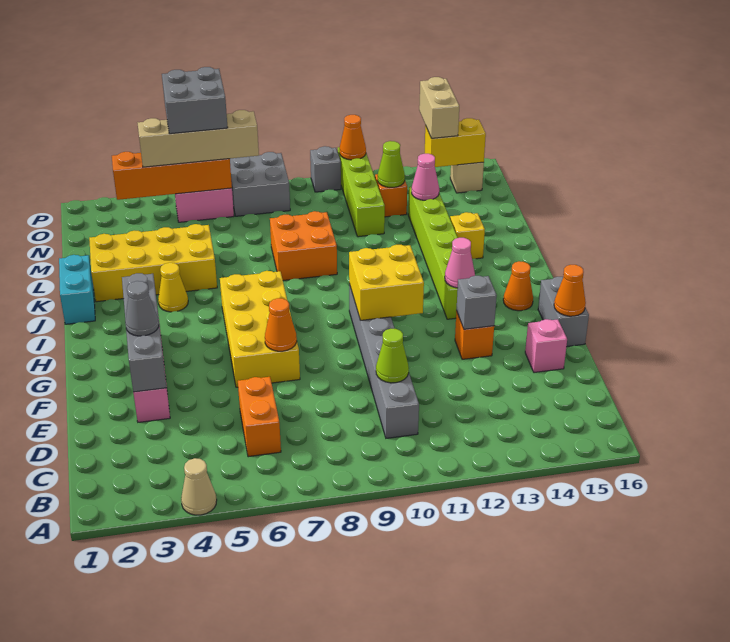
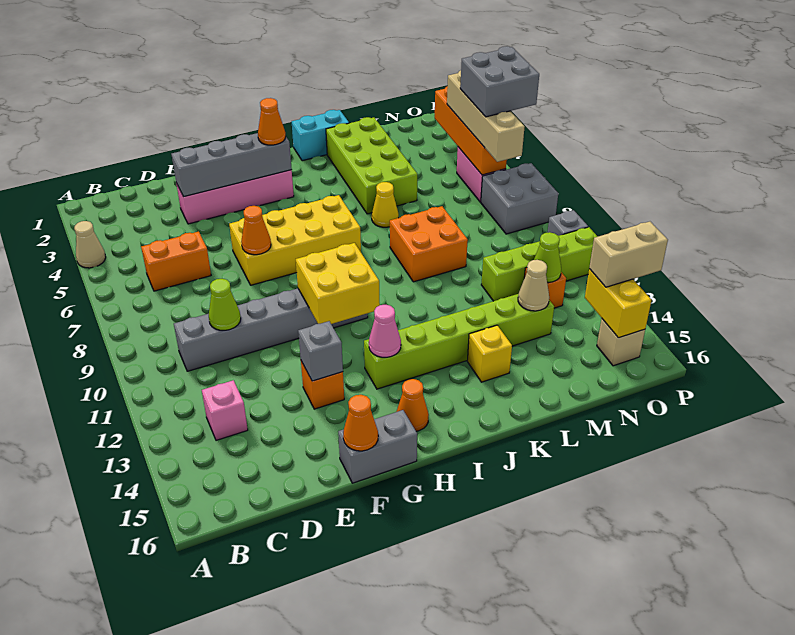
pink brick E15 level 1 -> pink brick C13 level 1
grey cone F3 level 3 -> none
yellow cone J4 level 1 -> yellow cone K6 level 1
yellow brick K2:L5 level 1 -> lime brick K2:L5 level 1
pink cone M13 level 2 -> tan cone M13 level 2
orange cone P11 level 2 -> orange cone H3 level 3

